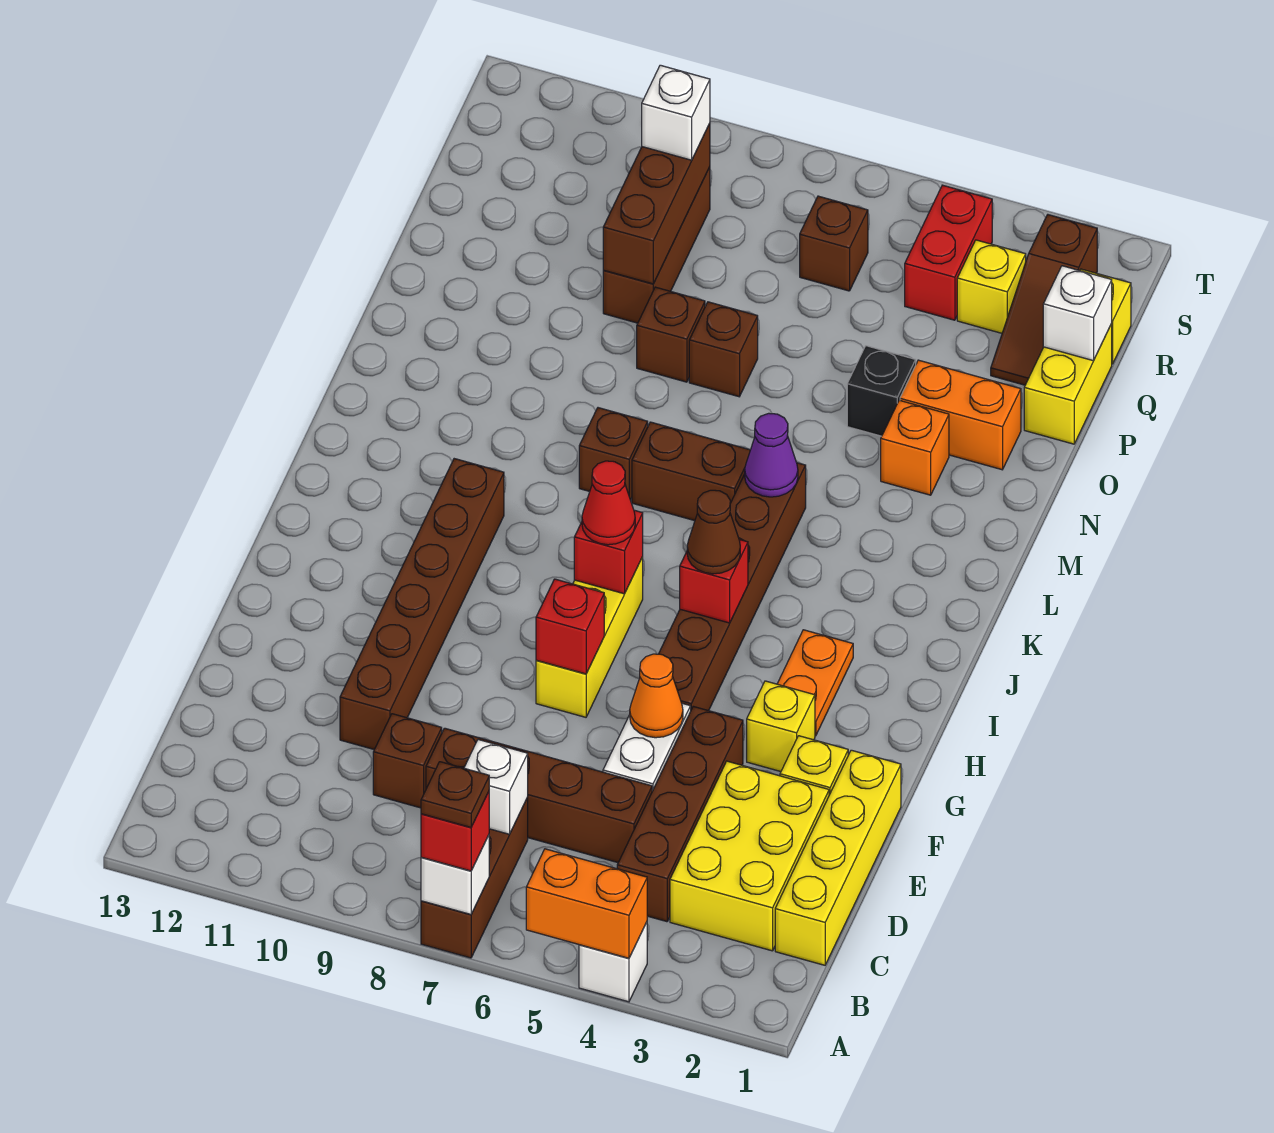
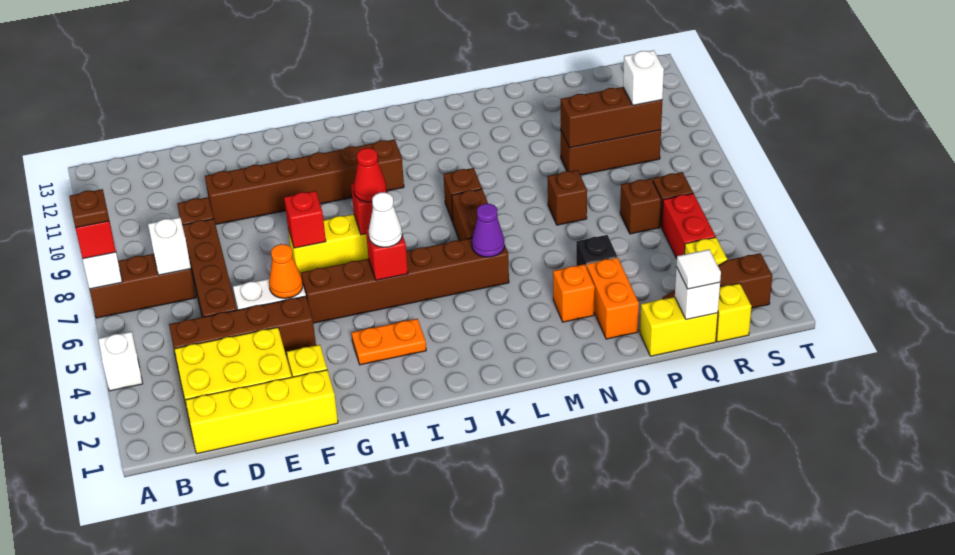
orange brick A4:A5 level 2 -> none
yellow brick G3 level 1 -> none
brown cone I5 level 3 -> white cone I5 level 3
brown brick O8 level 1 -> brown brick Q6 level 1
none -> white tile Q1 level 3
red brick R4:S4 level 1 -> red brick R4:R5 level 1

